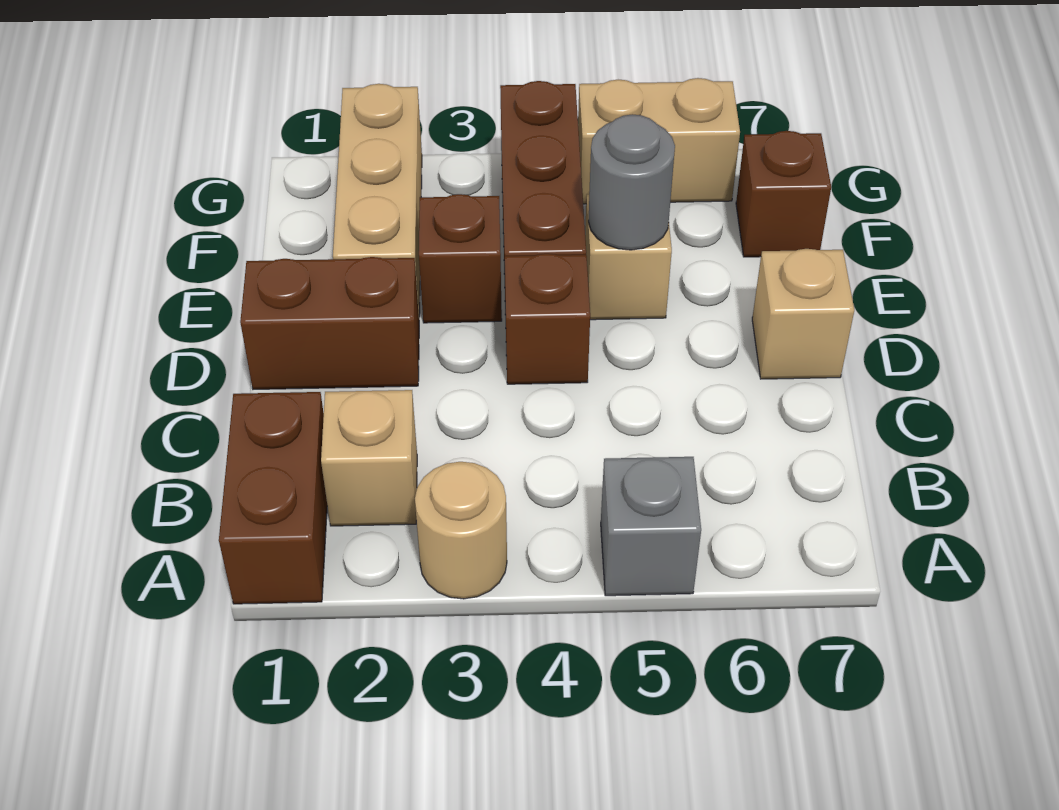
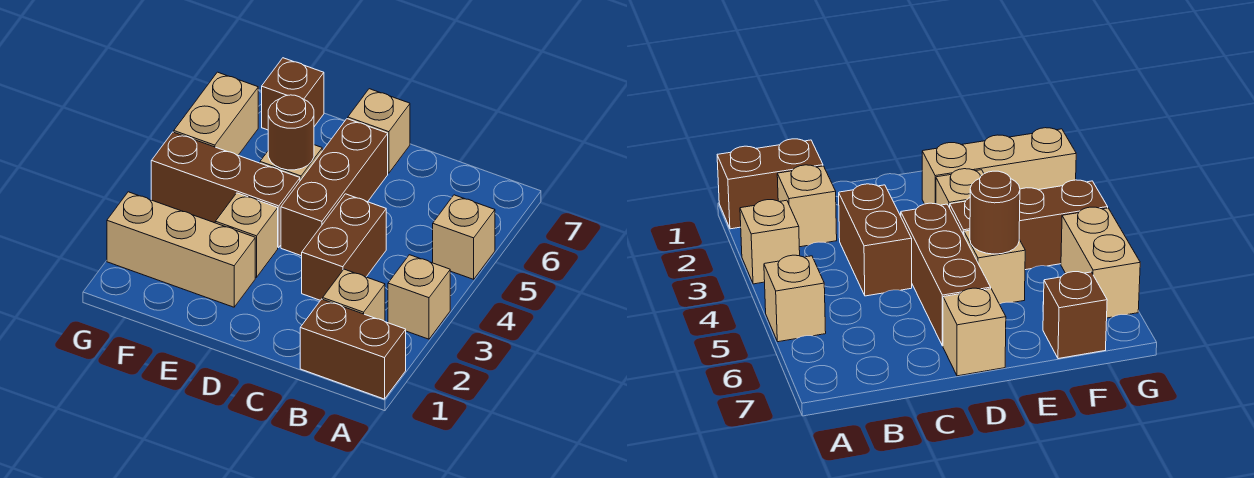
tan round brick A3 level 1 -> tan brick A3 level 1
grey brick A5 level 1 -> tan brick A5 level 1
brown brick D1:D2 level 1 -> brown brick C3:C4 level 1
brown brick D4 level 1 -> brown brick D4:D6 level 1
brown brick E3 level 1 -> tan brick E3 level 1
grey round brick E5 level 2 -> brown round brick E5 level 2

